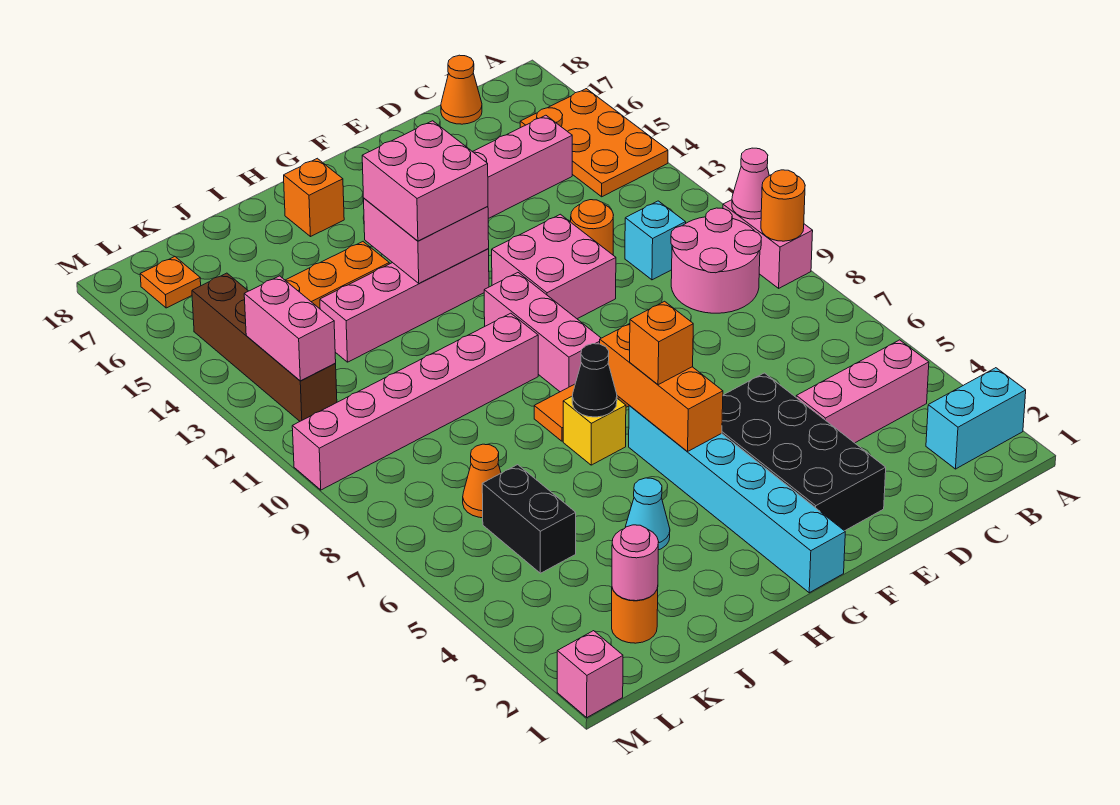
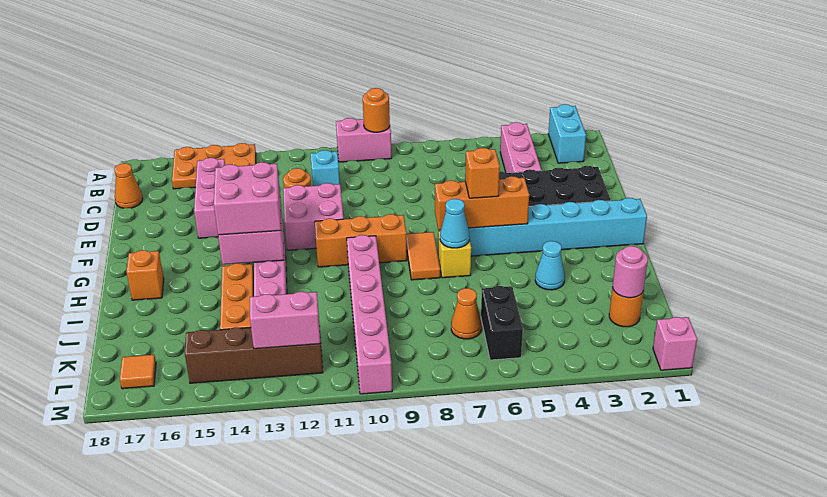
pink cone A10 level 2 -> none
pink round brick B9:C10 level 1 -> none
pink brick G9:G11 level 1 -> orange brick G9:G11 level 1
black cone H7 level 2 -> cyan cone H7 level 2
black brick K5:K6 level 1 -> black brick K6:L6 level 1
orange plate L17 level 1 -> orange tile L17 level 1

